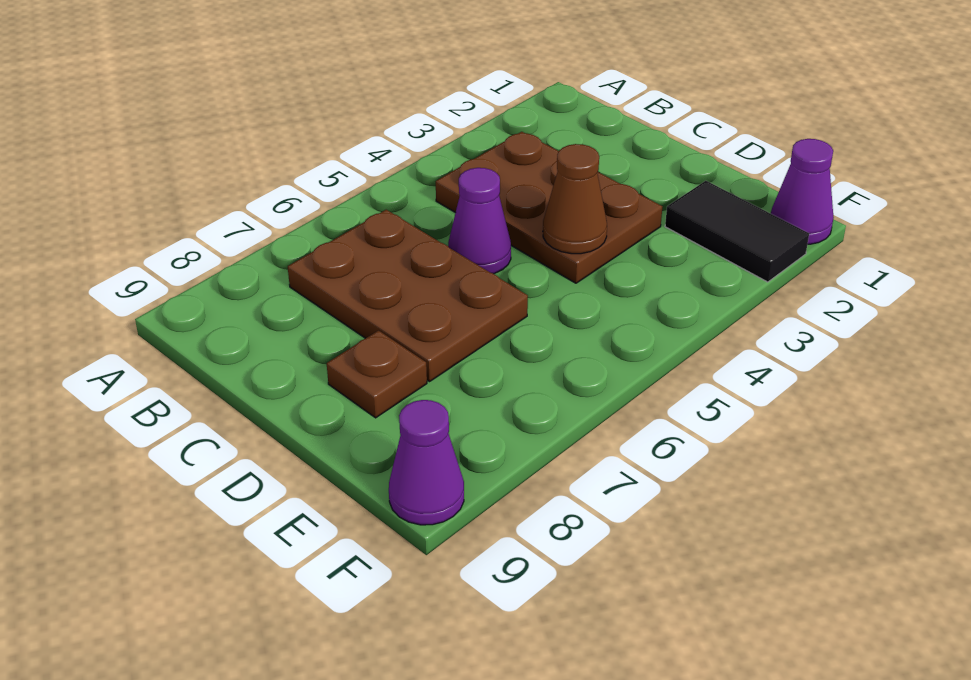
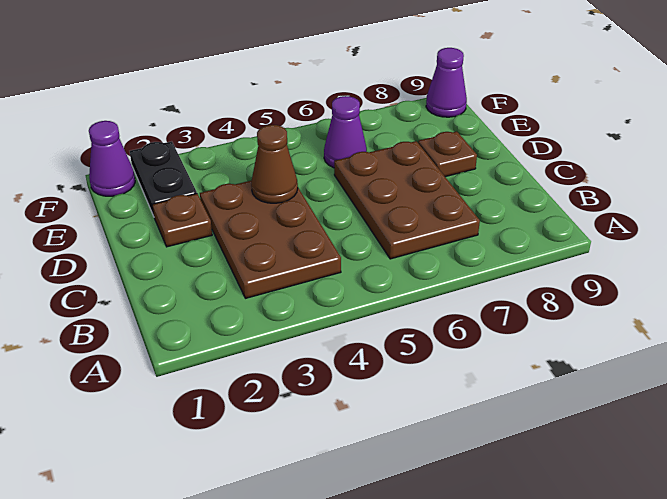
purple cone C5 level 1 -> purple cone E6 level 1
none -> brown plate D2 level 1
black tile E2:F2 level 1 -> black plate E2:F2 level 1

